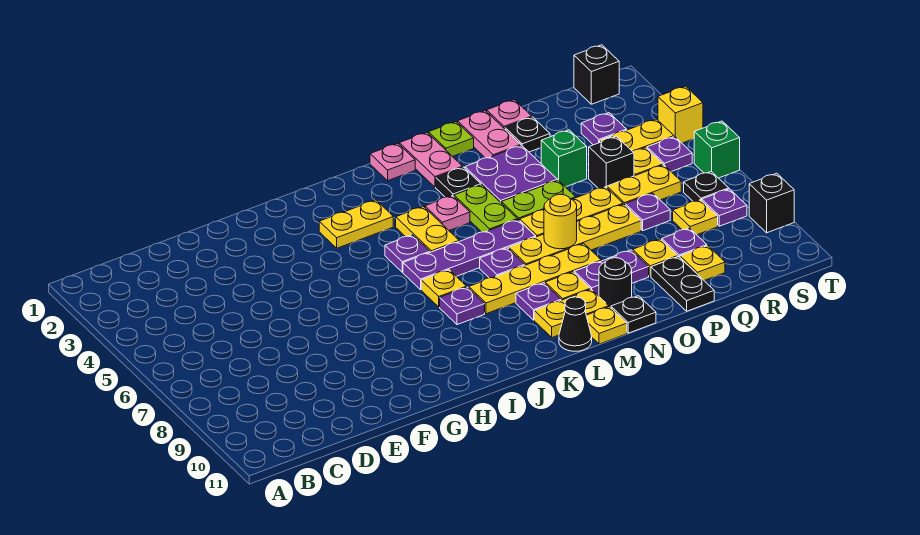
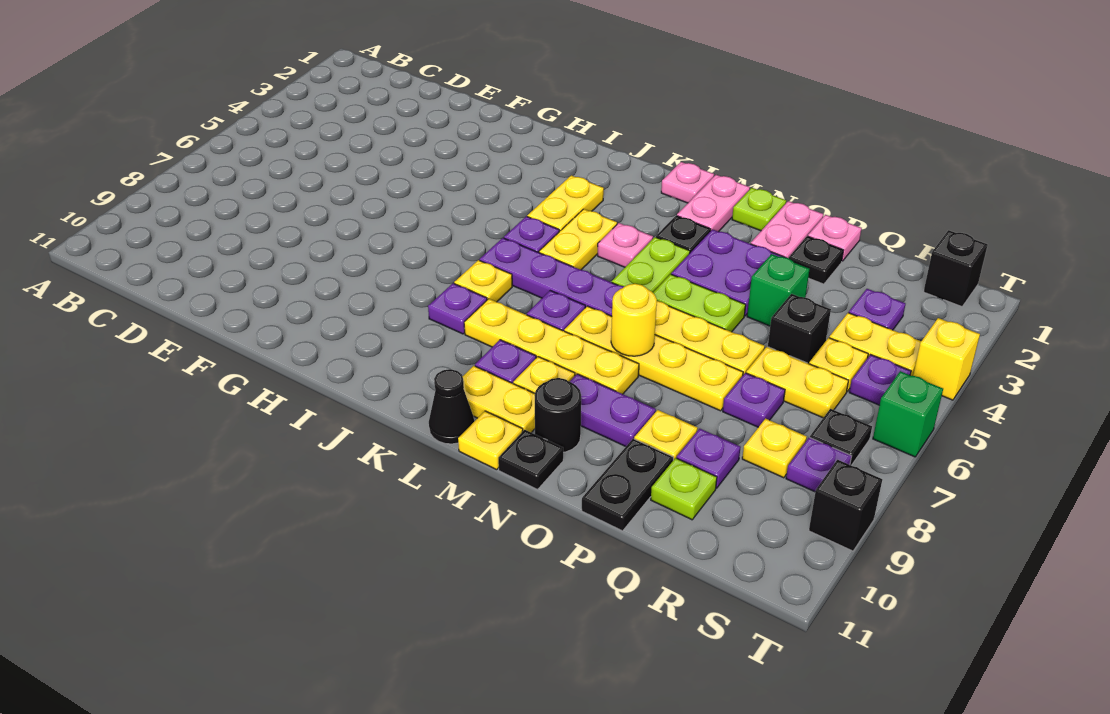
yellow plate I3:J3 level 1 -> yellow plate J3:J4 level 1
yellow plate Q10 level 1 -> lime plate Q10 level 1

